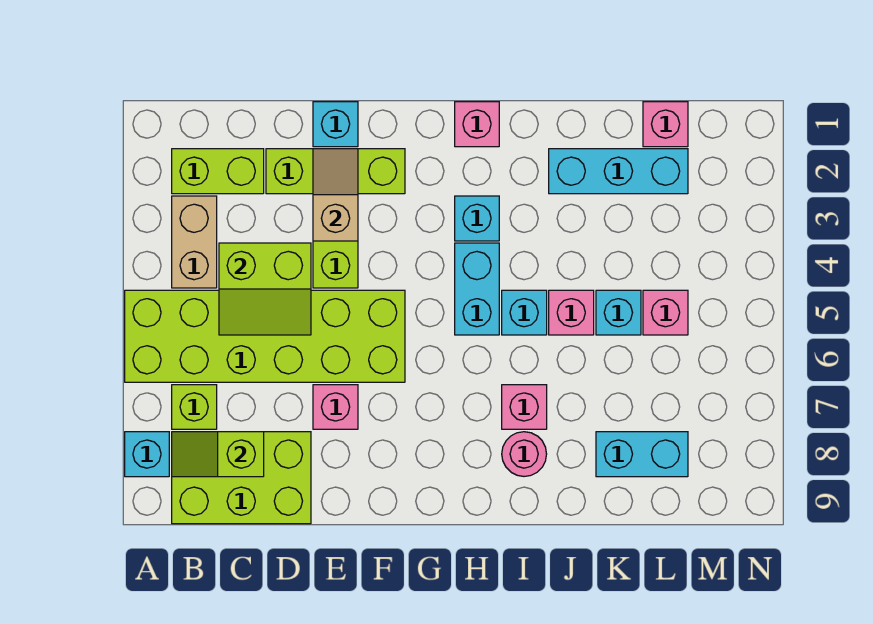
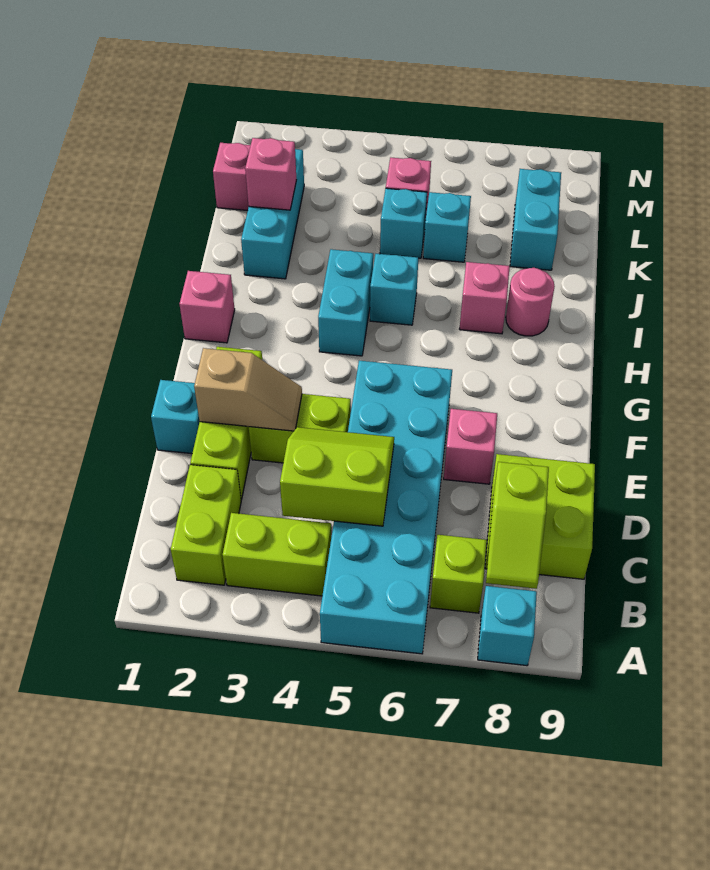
lime brick A5:F6 level 1 -> cyan brick A5:F6 level 1
tan brick B3:B4 level 1 -> lime brick B3:B4 level 1
lime brick B8:D9 level 1 -> lime brick C8:D9 level 1
lime slope C4:D5 level 2 top 4 -> lime slope C4:D5 level 2 top C
tan slope E2:E3 level 2 top 3 -> tan slope E2:E3 level 2 top 2
cyan brick H3 level 1 -> cyan brick K6 level 1
cyan brick H4:H5 level 1 -> cyan brick H4:I4 level 1
pink brick J5 level 1 -> pink brick K2 level 2

